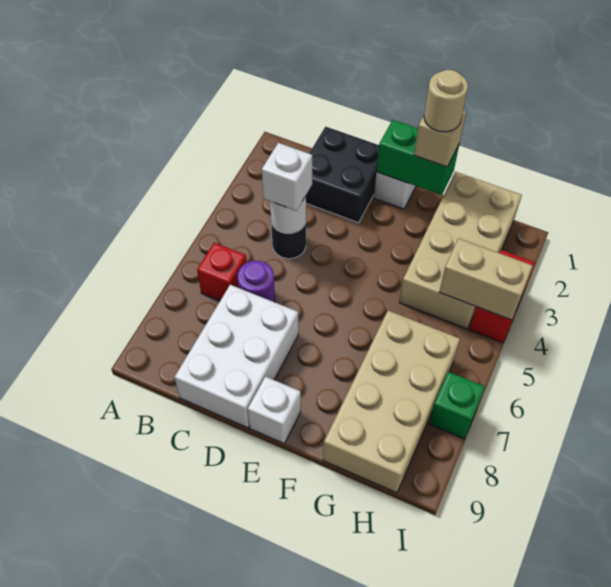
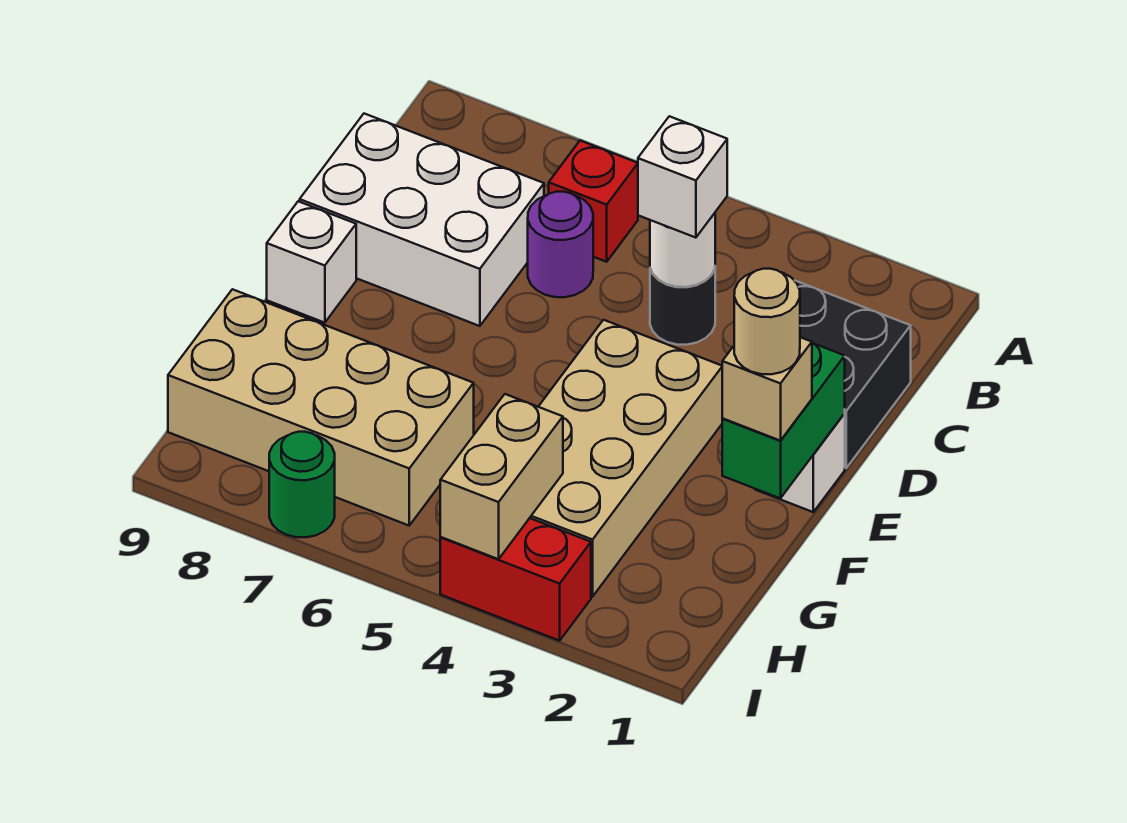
tan brick G1:H4 level 1 -> tan brick E3:H4 level 1
green brick I7 level 1 -> green round brick I7 level 1

